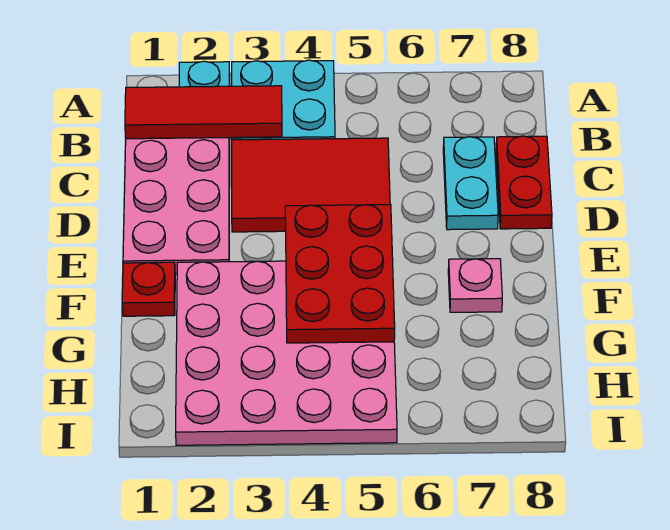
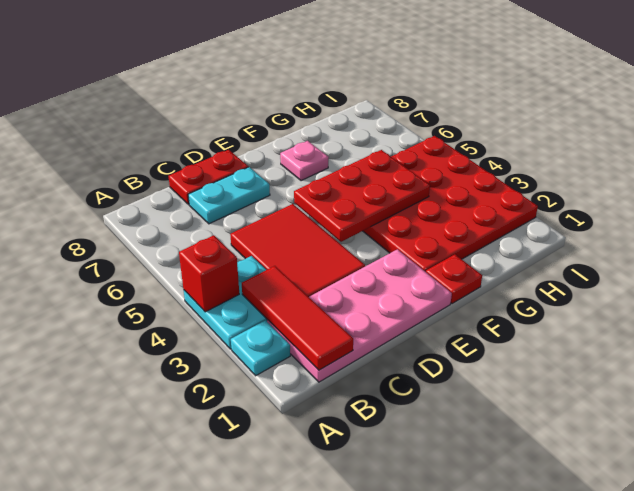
none -> red brick A4 level 2
pink plate F2:I5 level 1 -> red plate F2:I5 level 1

